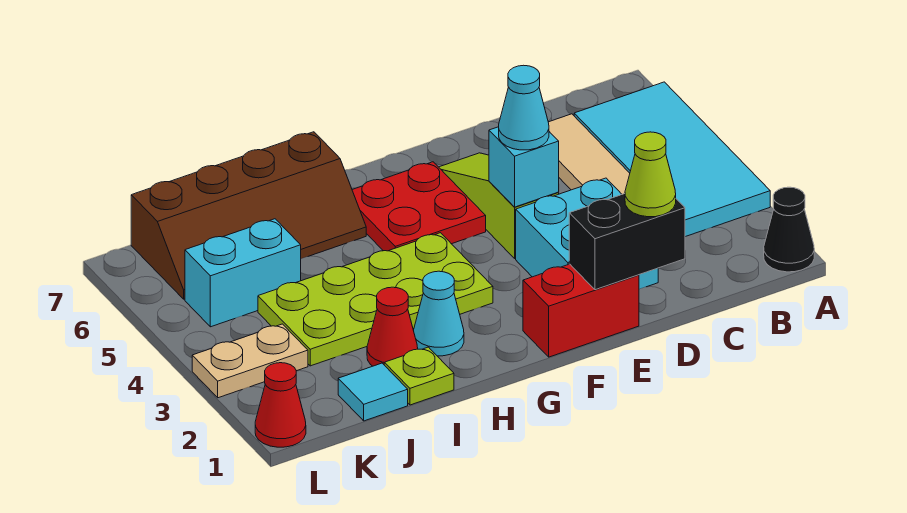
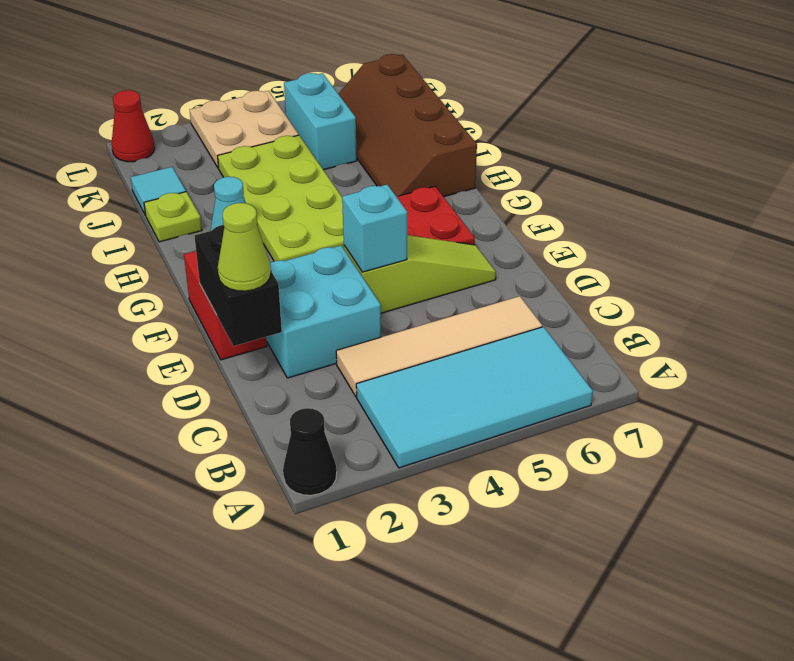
cyan cone E4 level 3 -> none
red cone I2 level 1 -> none
tan plate K3:L3 level 1 -> tan plate K3:L4 level 1

